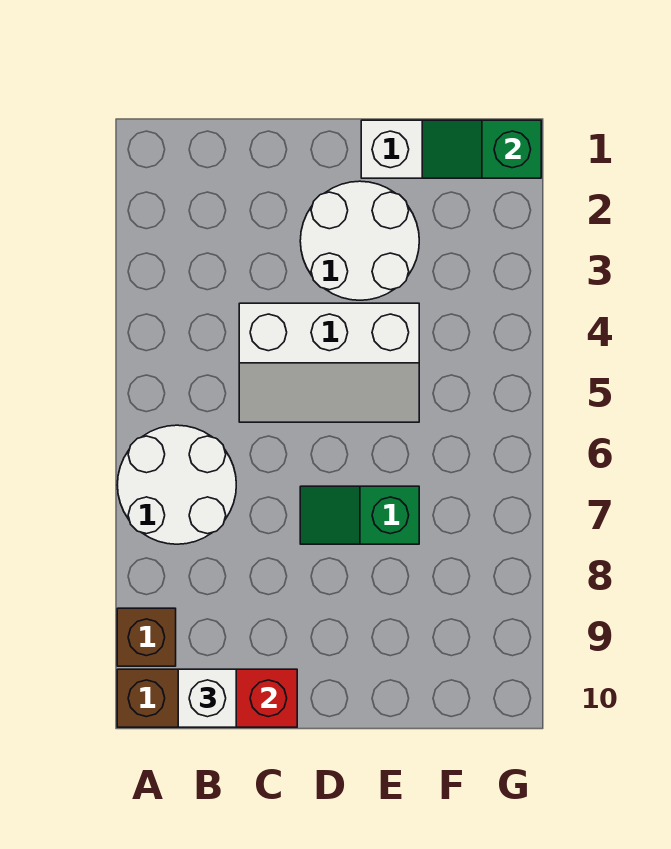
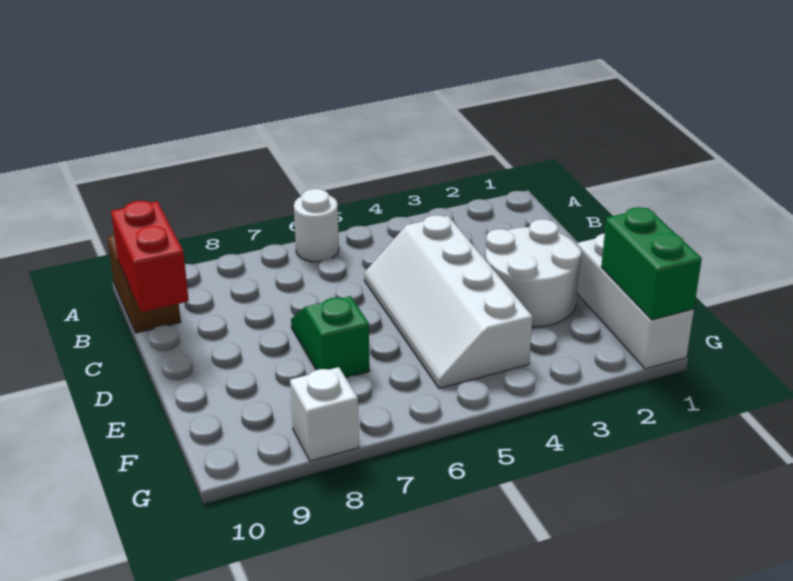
white round brick A6:B7 level 1 -> white round brick A6 level 1
brown brick A9 level 1 -> none
white brick B10 level 3 -> white brick G8 level 1
white slope C4:E5 level 1 top 4 -> white slope C4:F5 level 1 top 4
green slope F1:G1 level 2 top G -> green brick F1:G1 level 2

